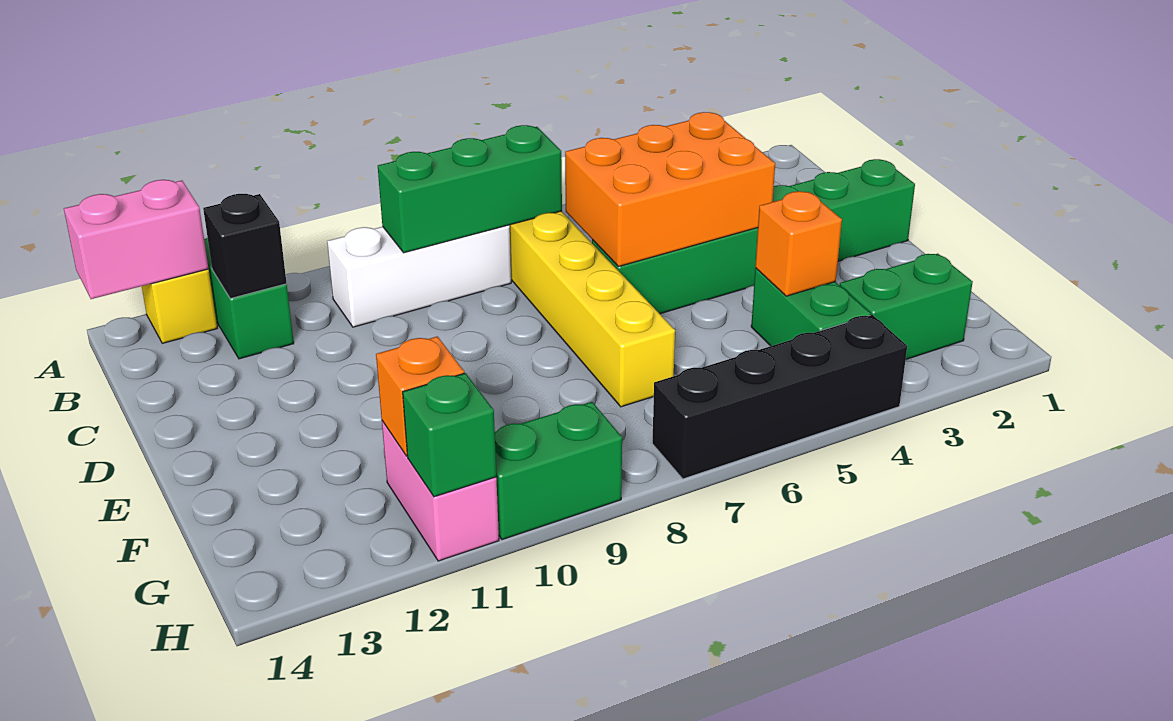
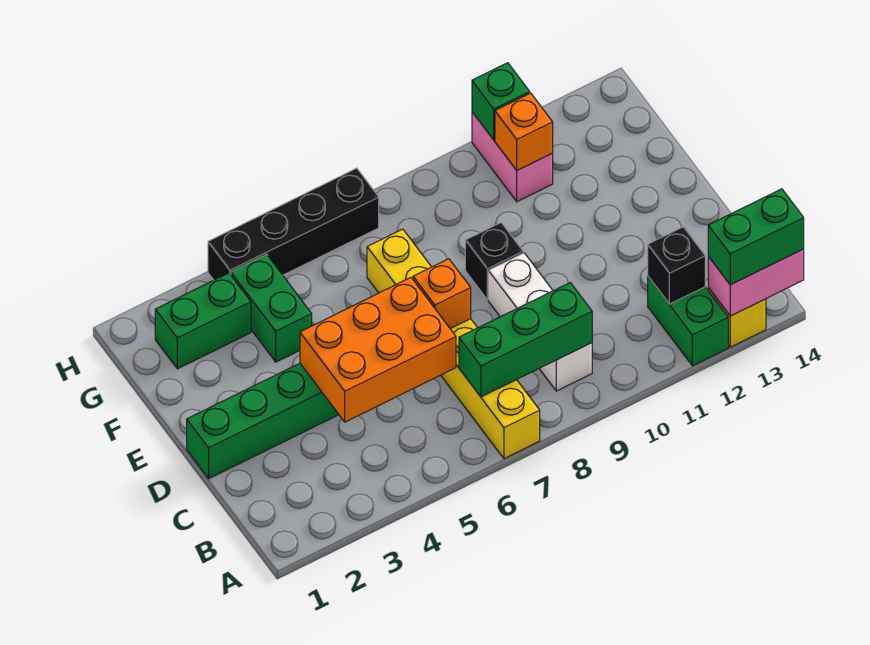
white brick B8:B10 level 1 -> white brick B9:D9 level 1
none -> black brick E9 level 1
orange brick F4 level 2 -> orange brick D7 level 2
green brick H9:H10 level 1 -> green brick A13:A14 level 3

